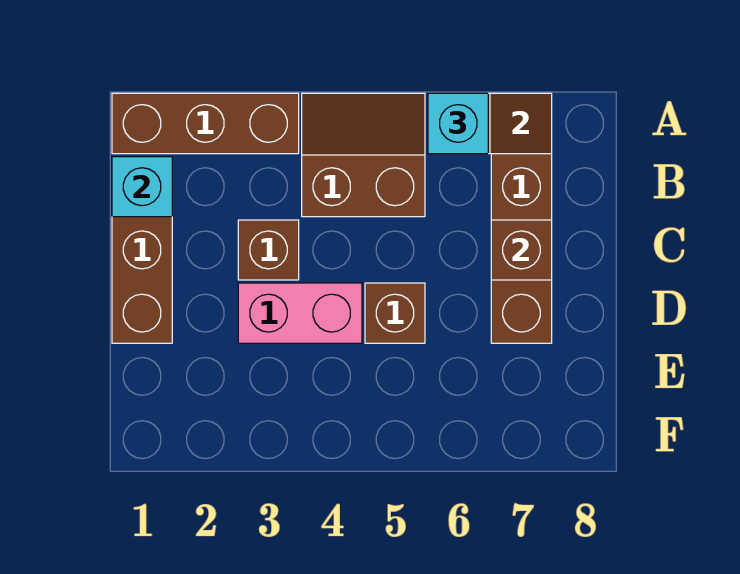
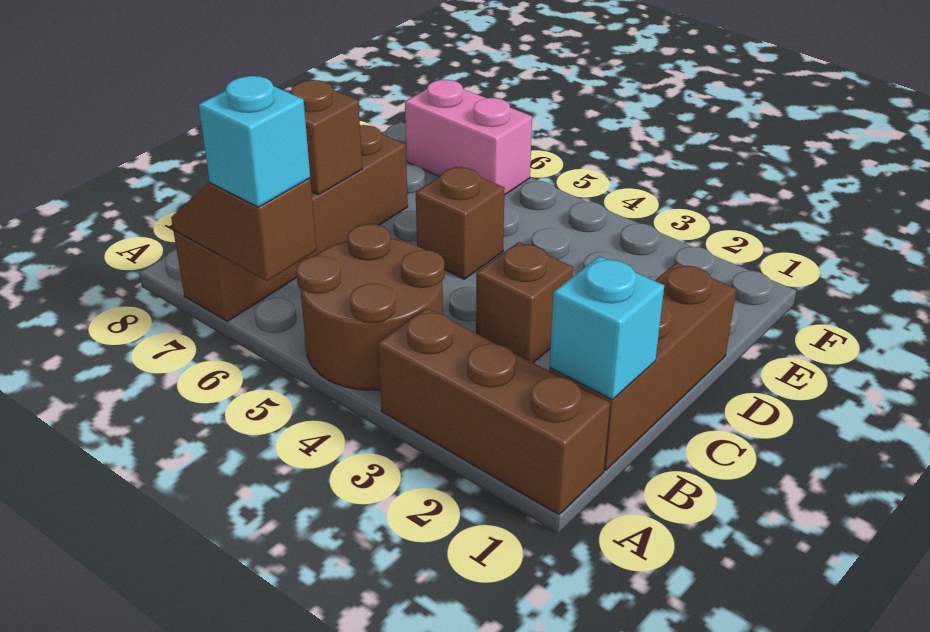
brown slope A4:B5 level 1 top B -> brown round brick A4:B5 level 1
pink brick D3:D4 level 1 -> pink brick F6:F7 level 1

